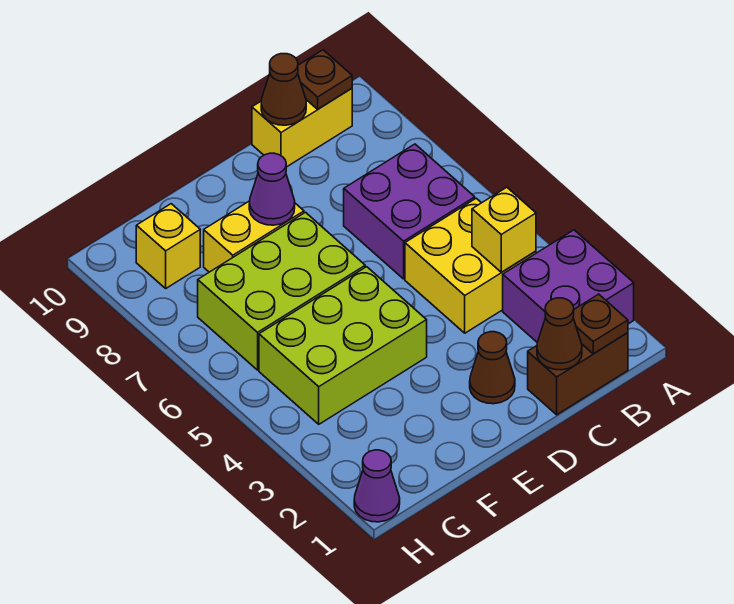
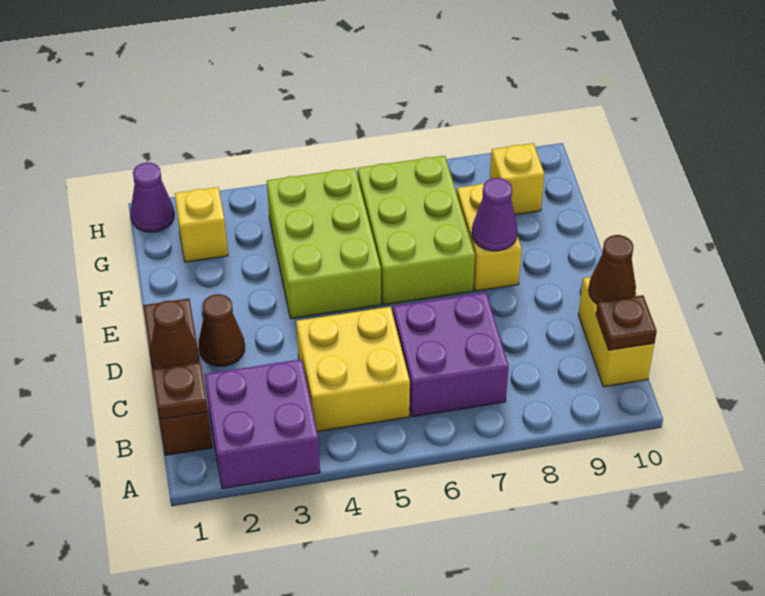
brown brick B1:C1 level 1 -> brown brick B1:D1 level 1
yellow brick B4 level 2 -> yellow brick G2 level 1

